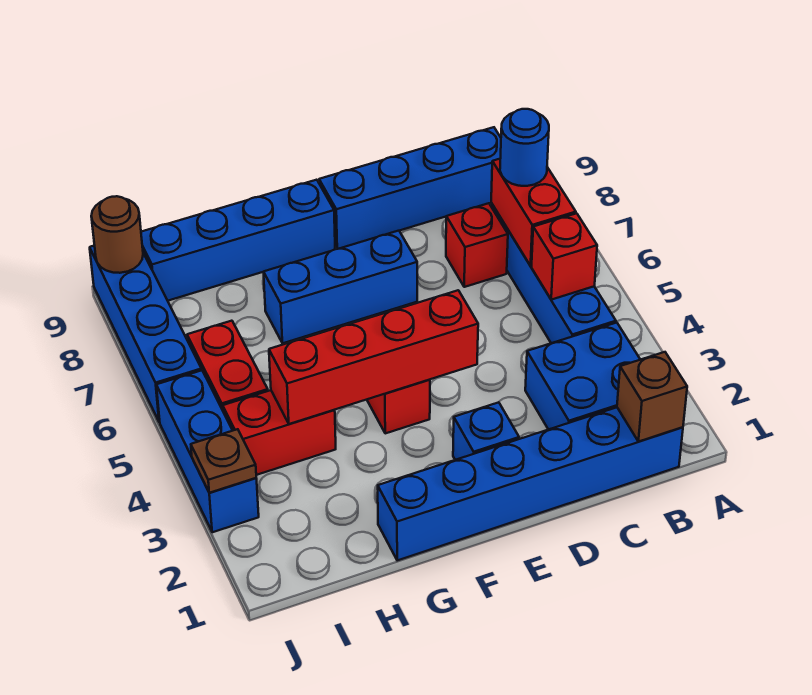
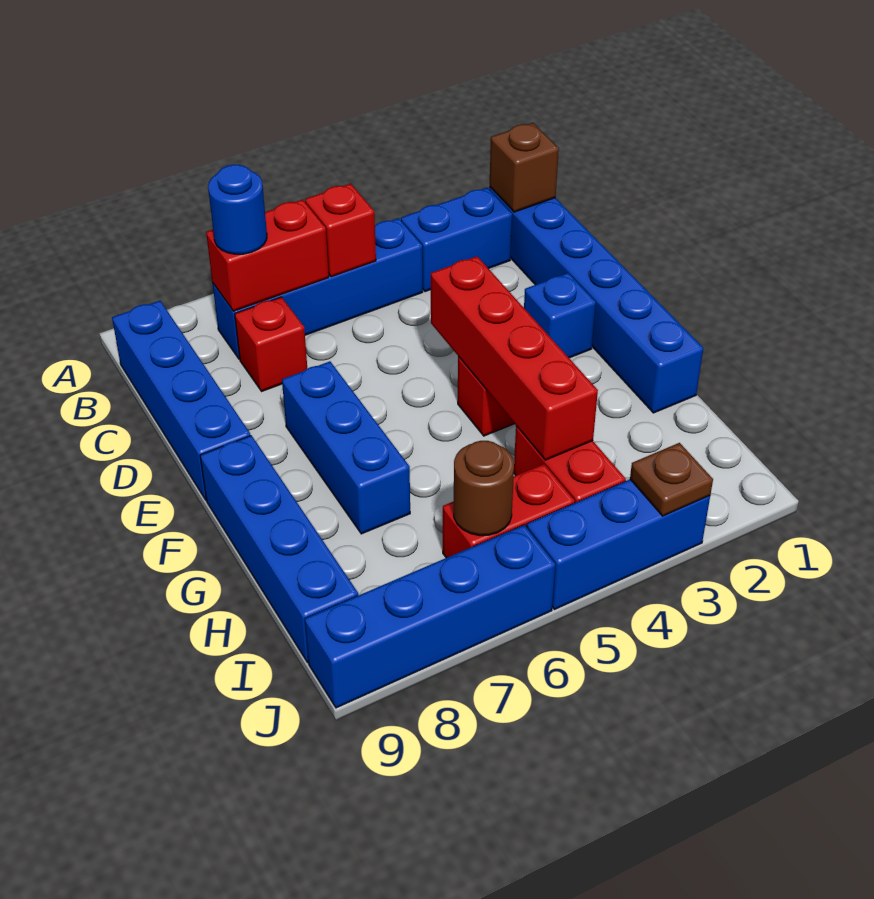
blue brick B2:C3 level 1 -> blue brick B2:B3 level 1
brown round brick J9 level 2 -> brown round brick I6 level 2

